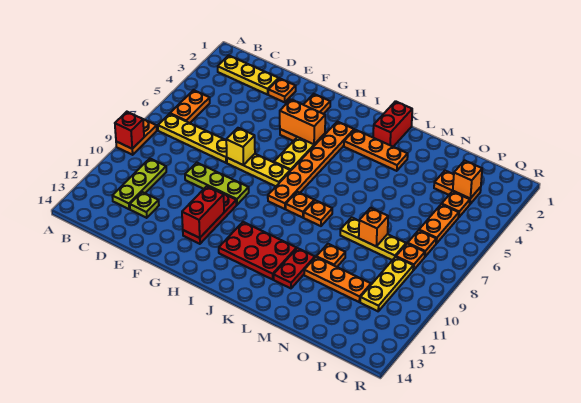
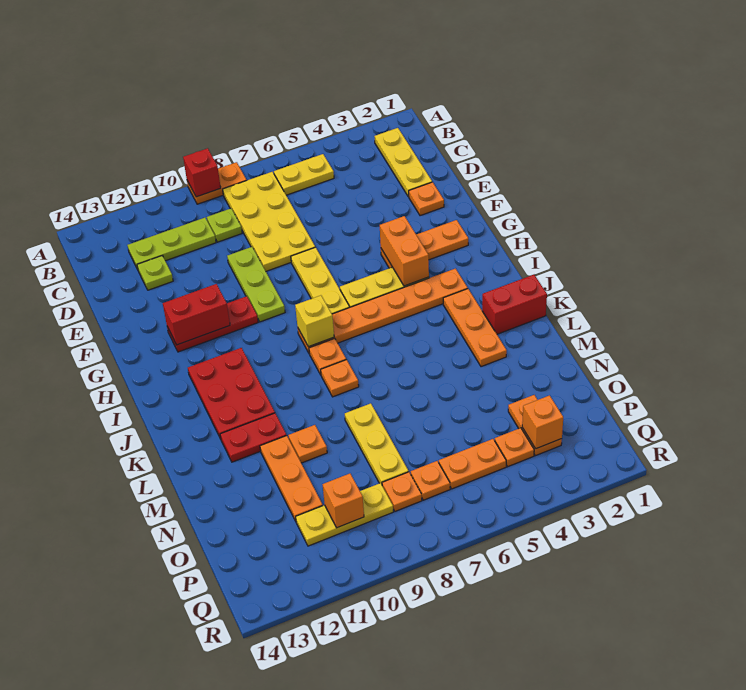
orange plate B5:B6 level 1 -> yellow plate B5:B6 level 1
yellow plate B7:E7 level 1 -> yellow plate B7:E8 level 1
none -> lime plate C9 level 1
yellow brick F7 level 2 -> yellow brick I8 level 2
orange brick N8 level 2 -> orange brick P10 level 2

